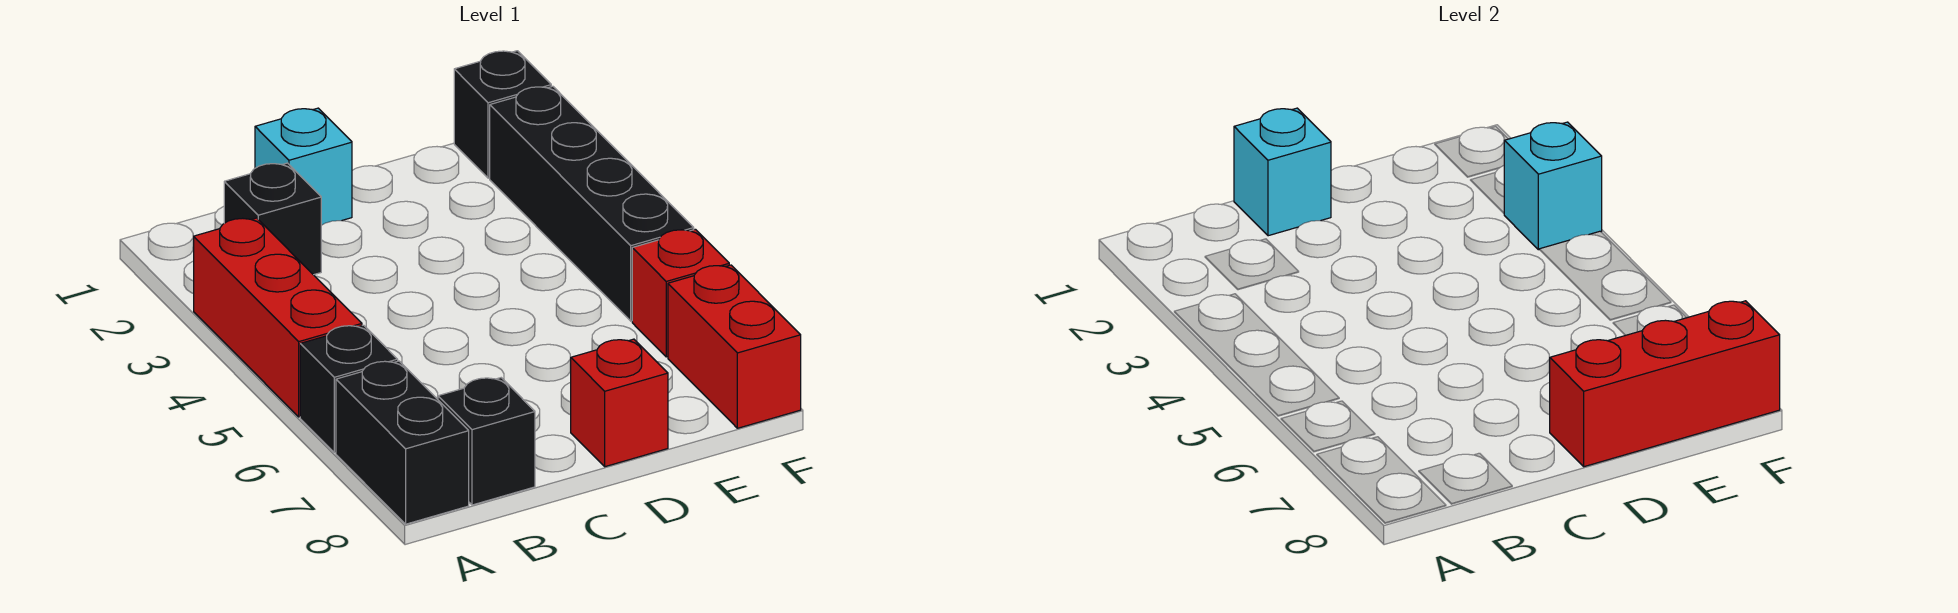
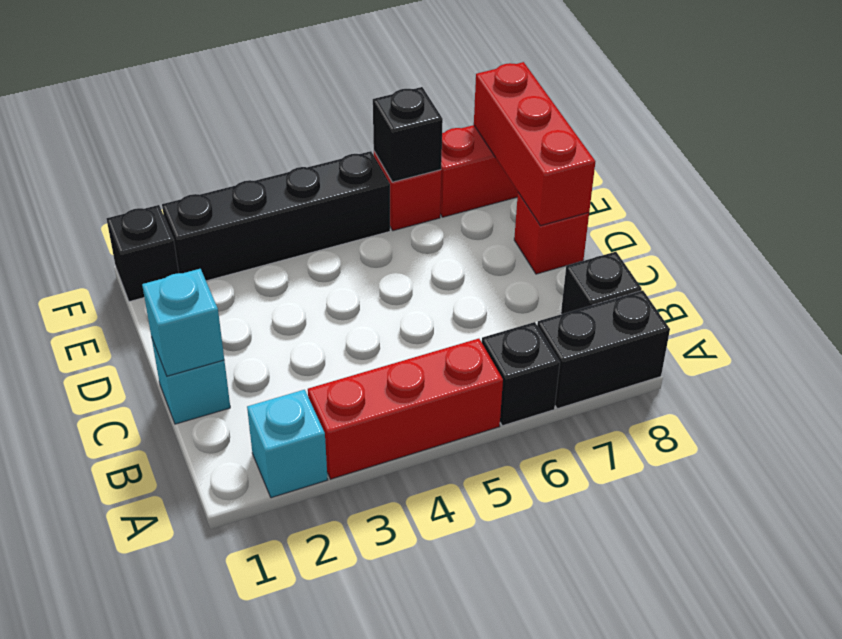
black brick B2 level 1 -> black brick F6 level 2
cyan brick F3 level 2 -> cyan brick A2 level 1

